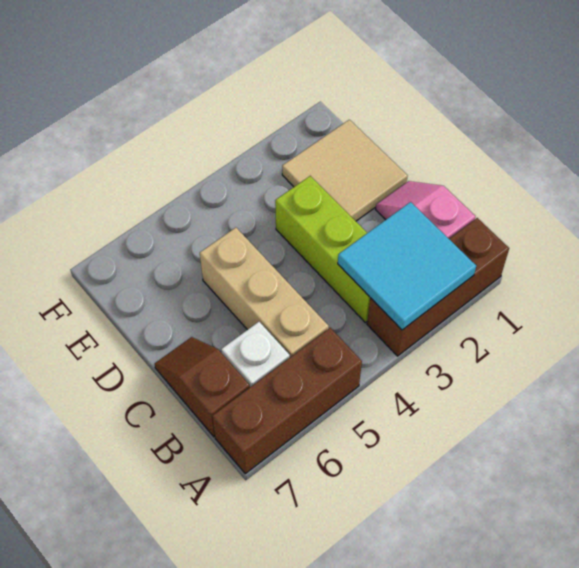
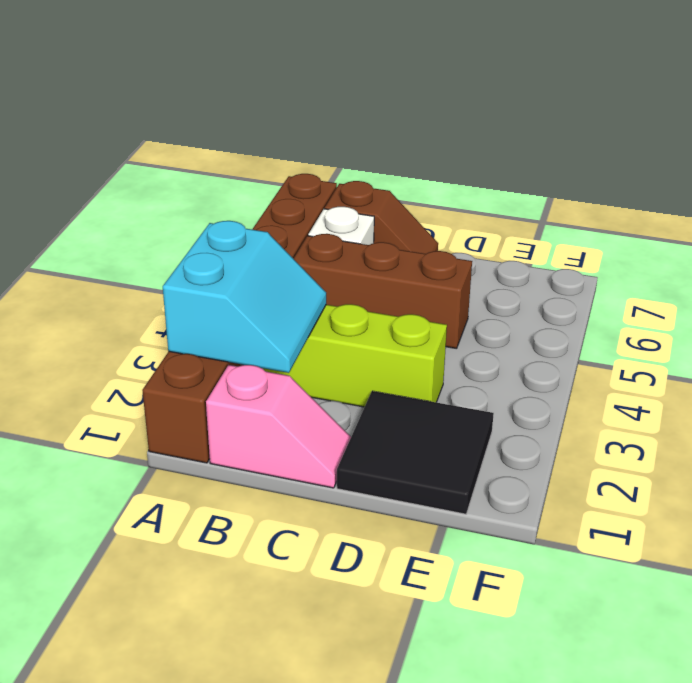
cyan tile A2:B3 level 2 -> cyan slope A2:B3 level 2 top A
tan brick B5:D5 level 1 -> brown brick B5:D5 level 1
tan tile D1:E2 level 1 -> black tile D1:E2 level 1

